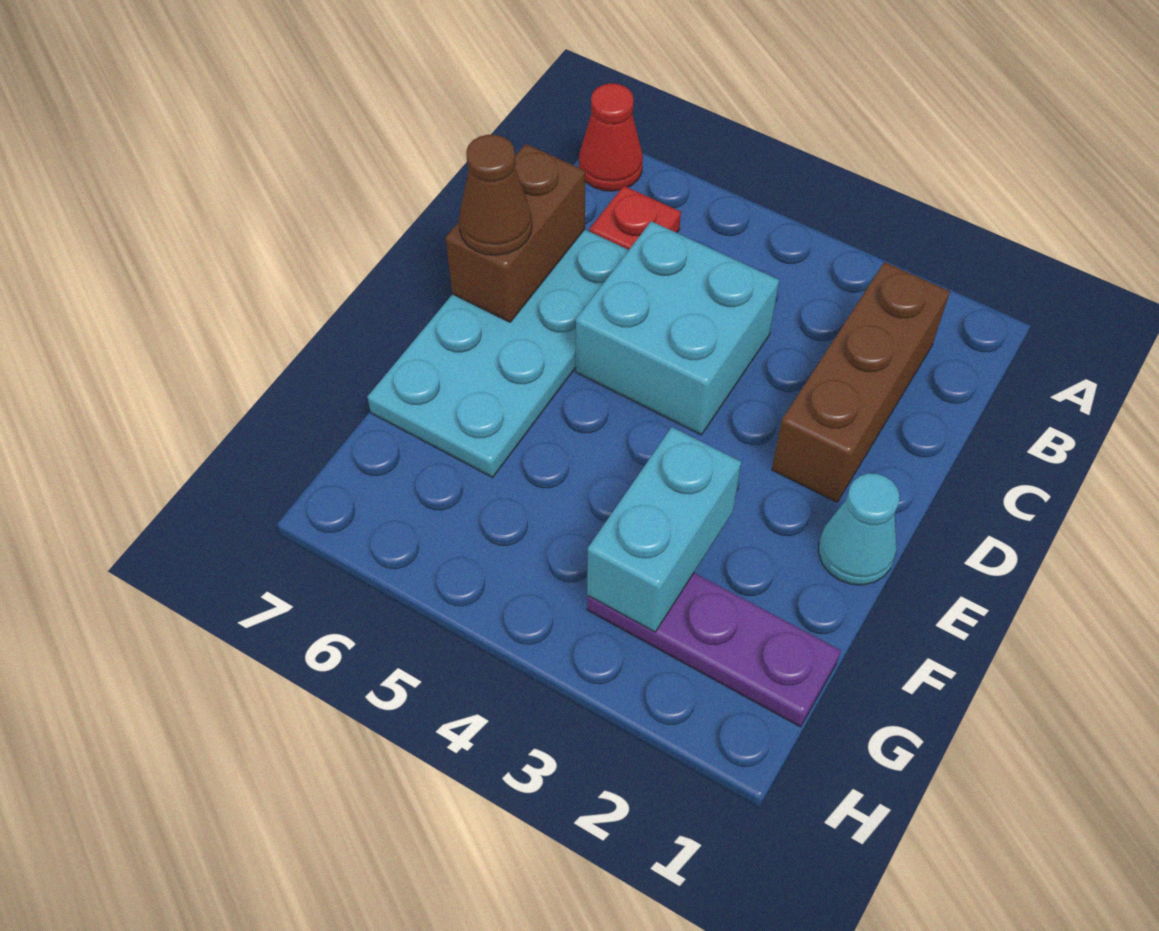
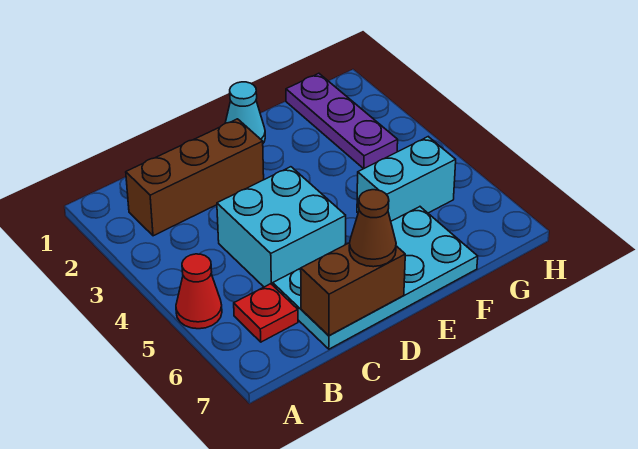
red cone A7 level 1 -> red cone A5 level 1
cyan brick F3:G3 level 2 -> cyan brick F5:G5 level 1

